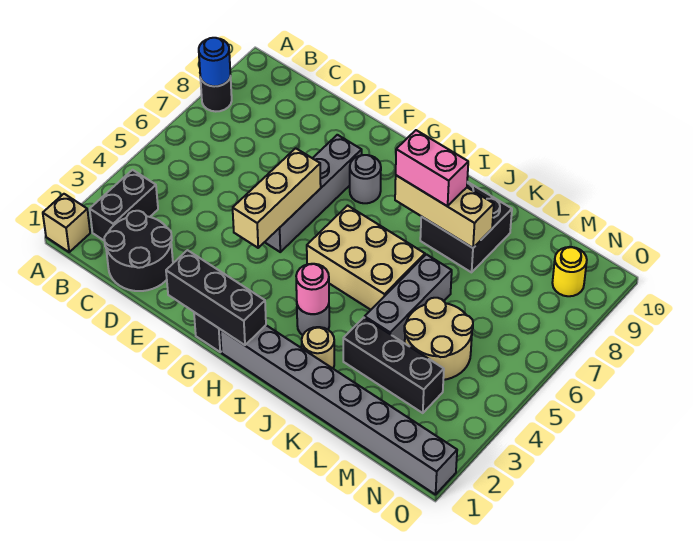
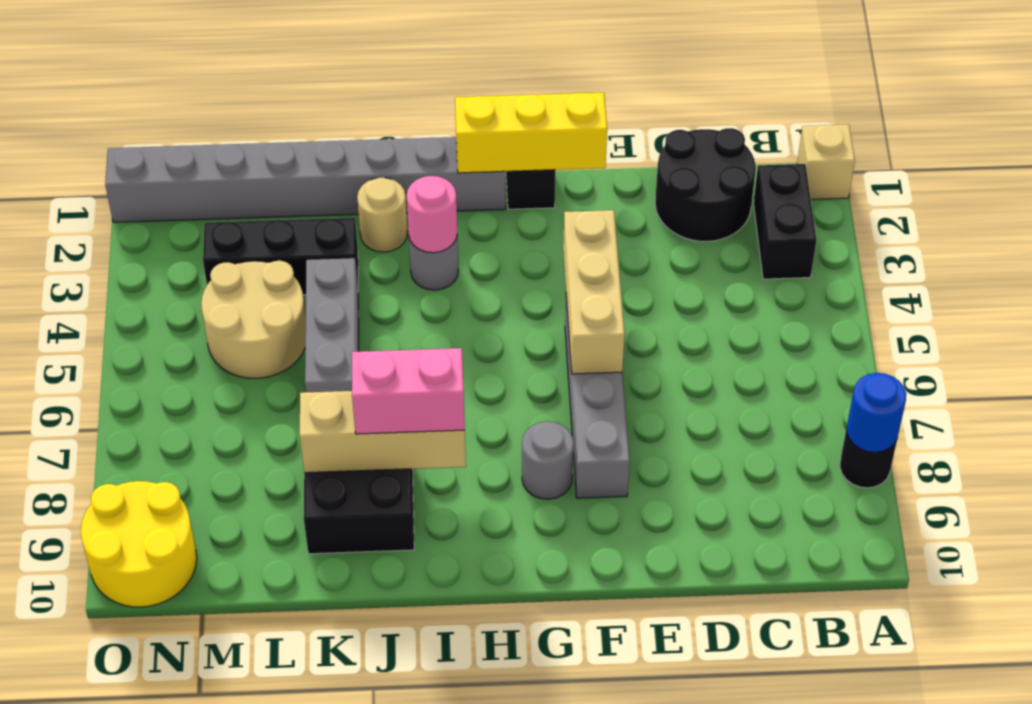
black brick F1:H1 level 2 -> yellow brick F1:H1 level 2
tan brick H5:J6 level 1 -> none
yellow round brick N9 level 1 -> yellow round brick N9:O10 level 1

